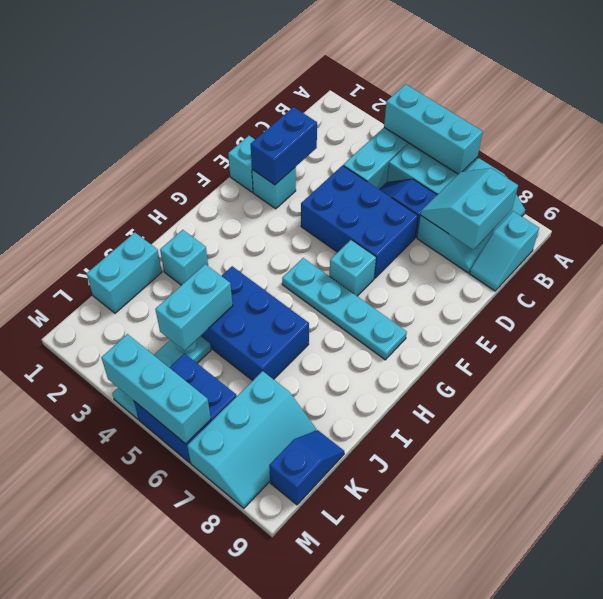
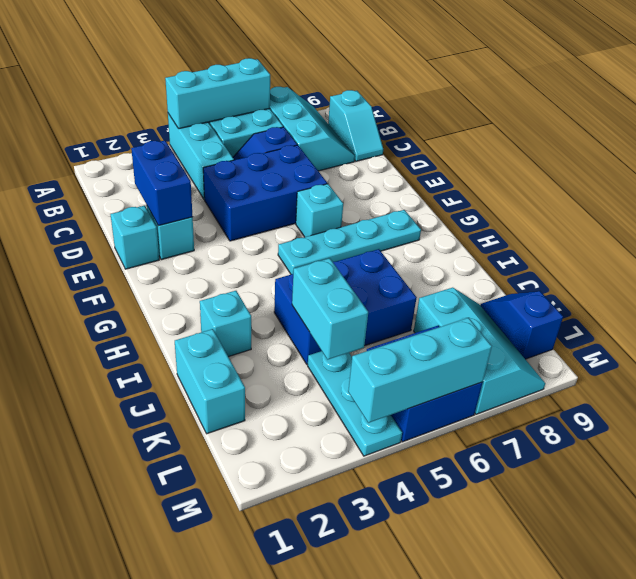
cyan slope B7:C8 level 2 top 8 -> none

